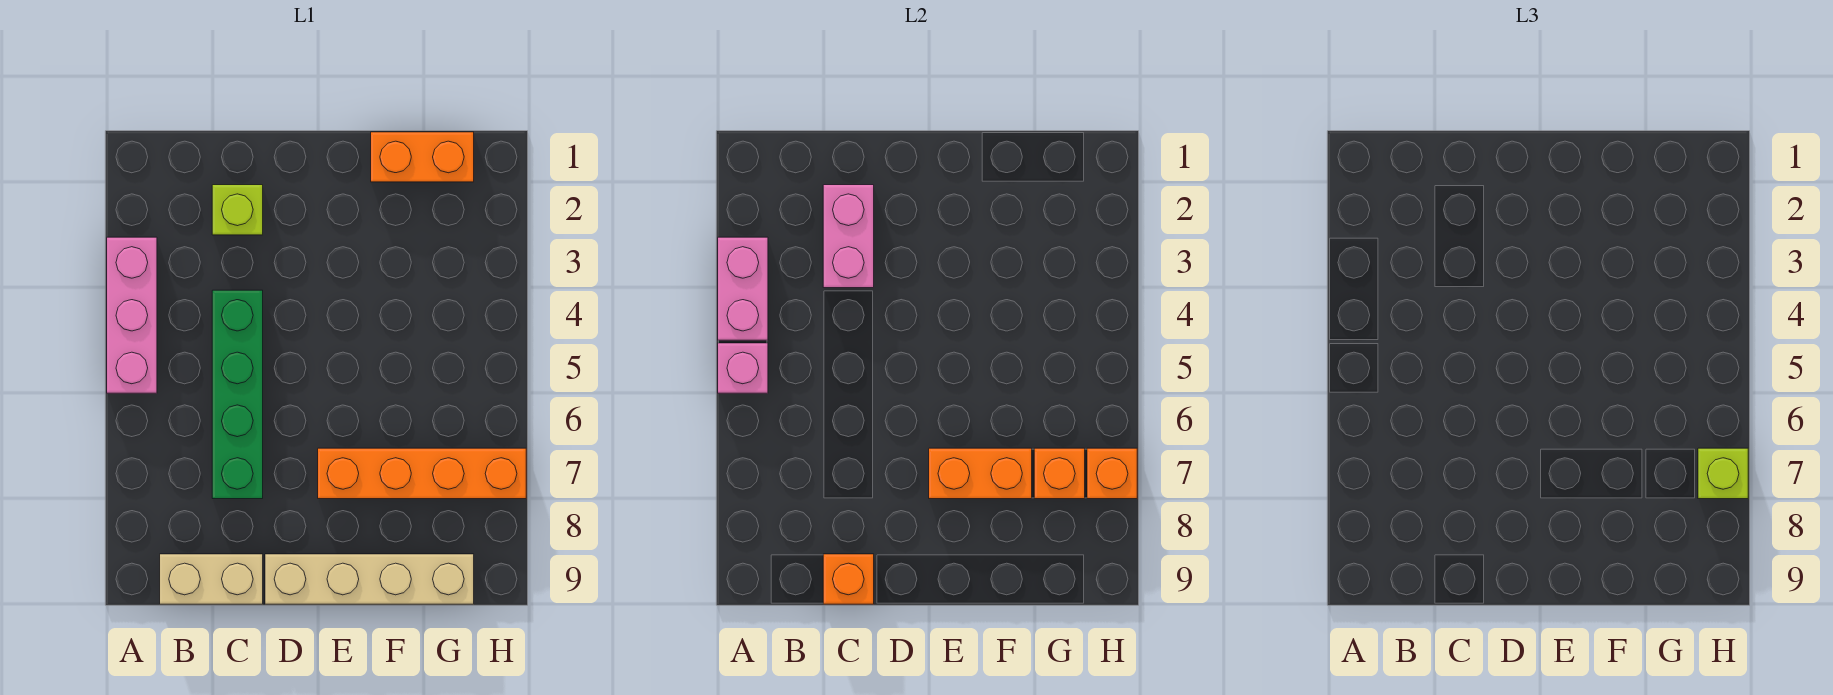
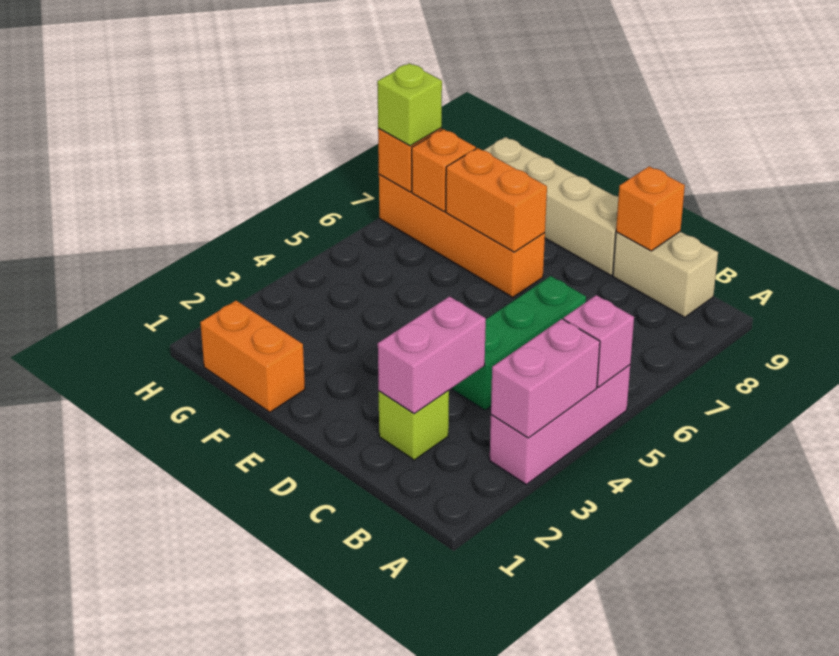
green brick C4:C7 level 1 -> green brick C4:C6 level 1

